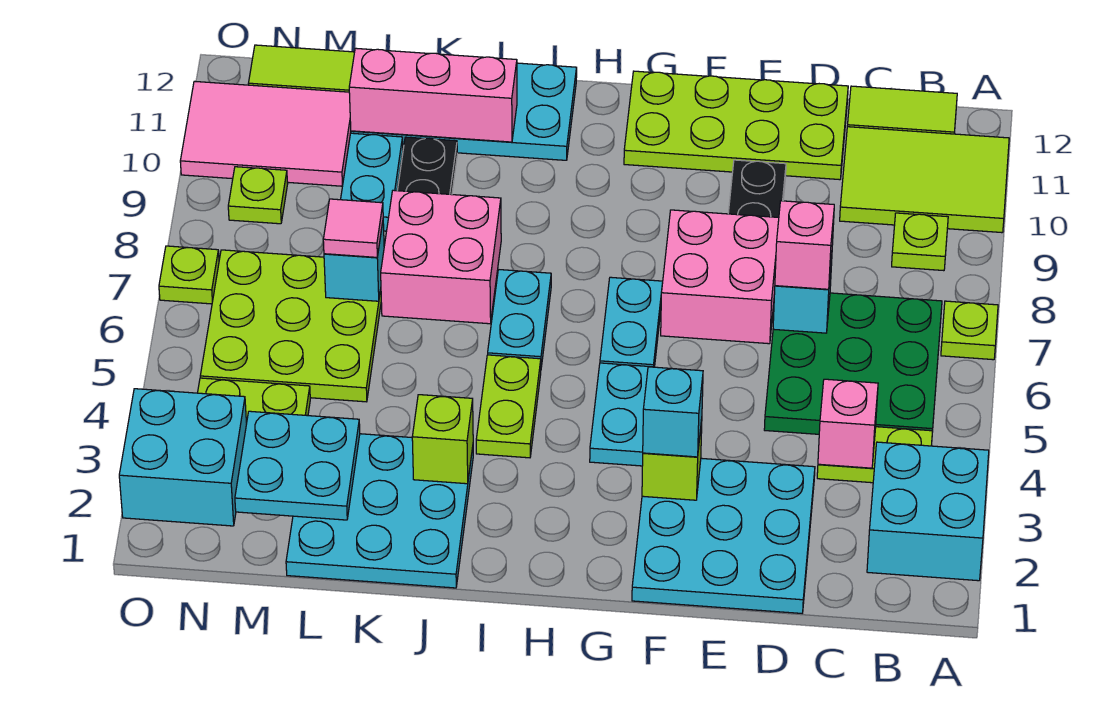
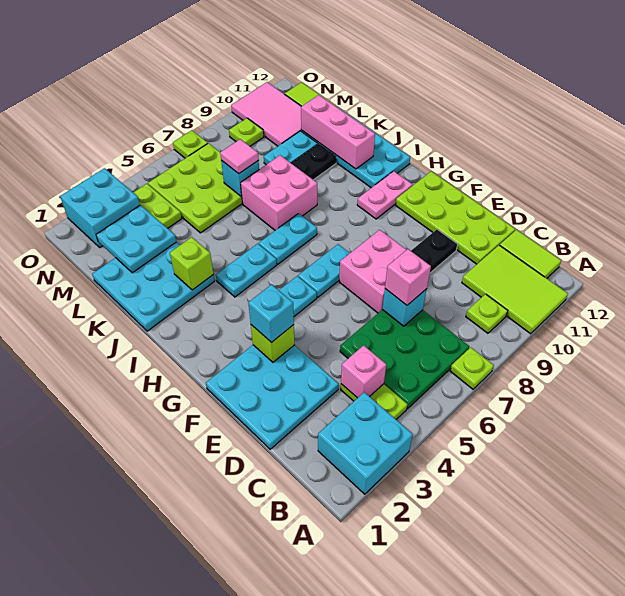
none -> pink plate H10:H11 level 1
lime plate I4:I5 level 1 -> cyan plate I4:I5 level 1

